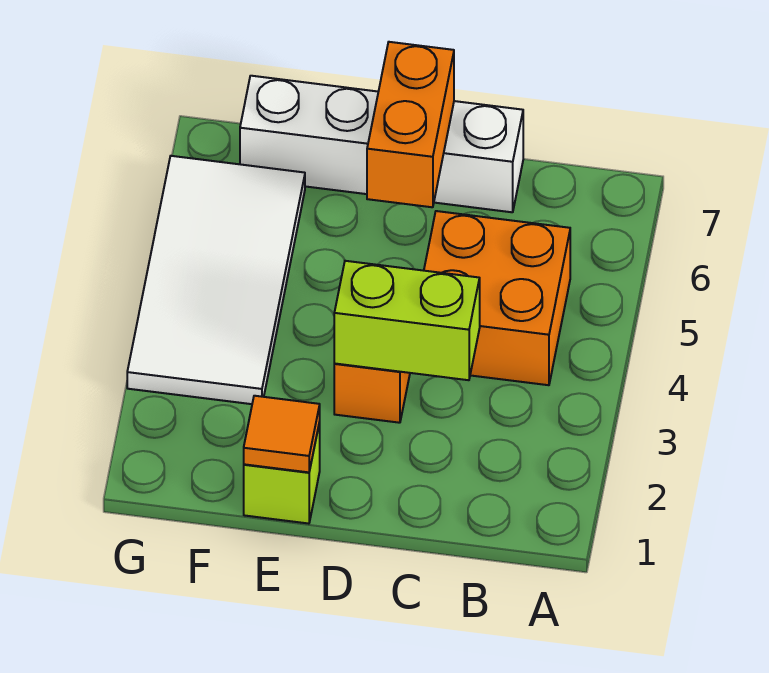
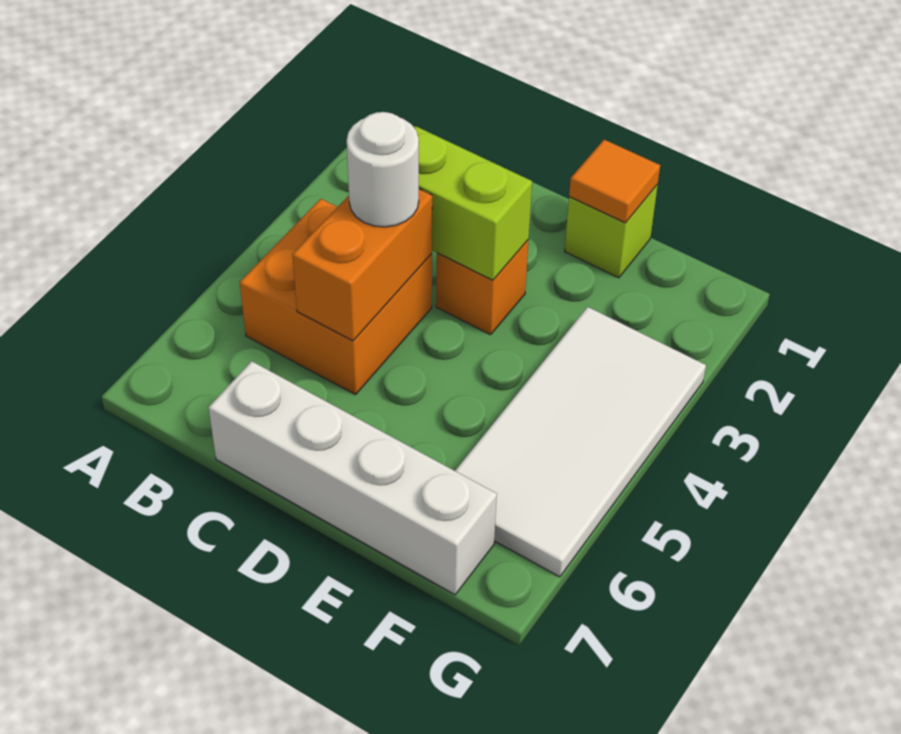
none -> white round brick C4 level 3
orange brick D6:D7 level 2 -> orange brick C4:C5 level 2

